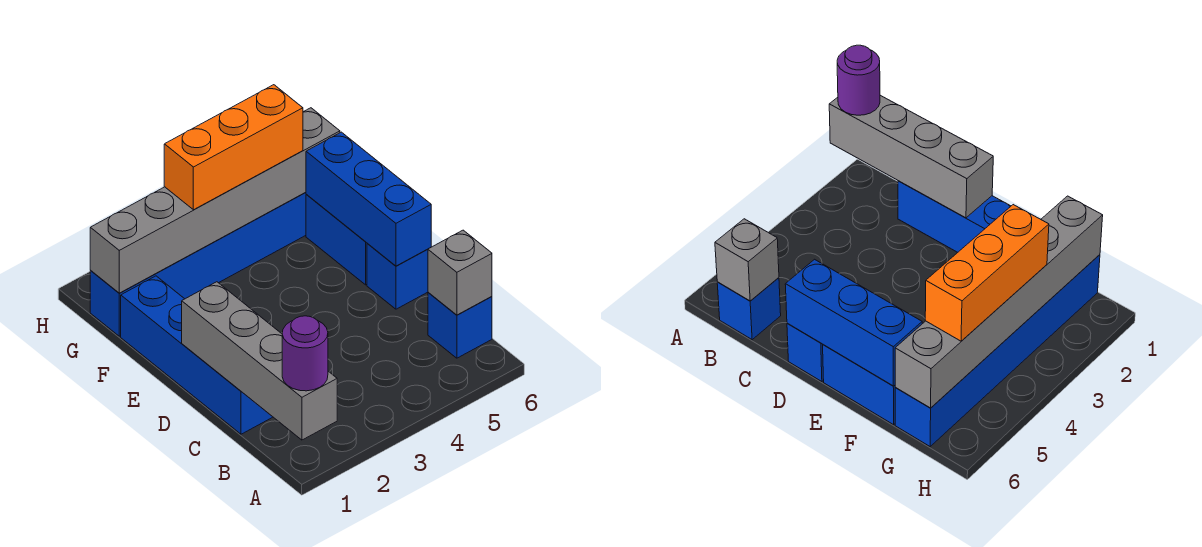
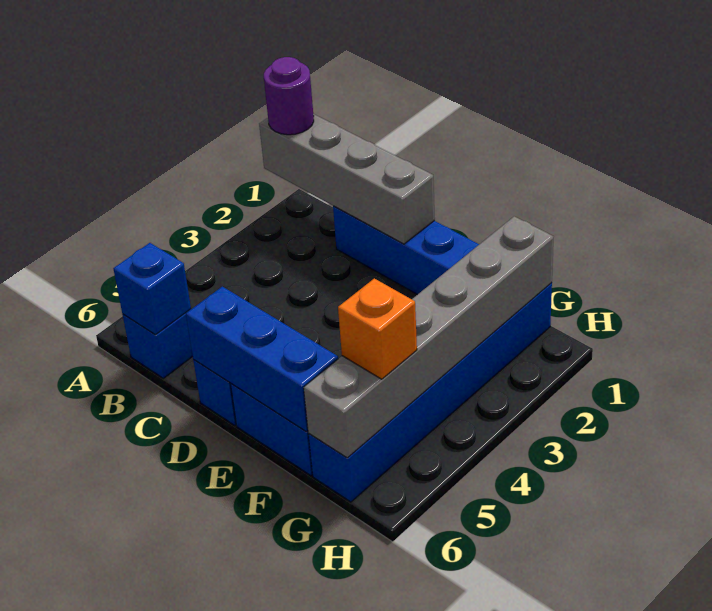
grey brick B6 level 2 -> blue brick B6 level 2
orange brick G3:G5 level 3 -> orange brick G5 level 3

